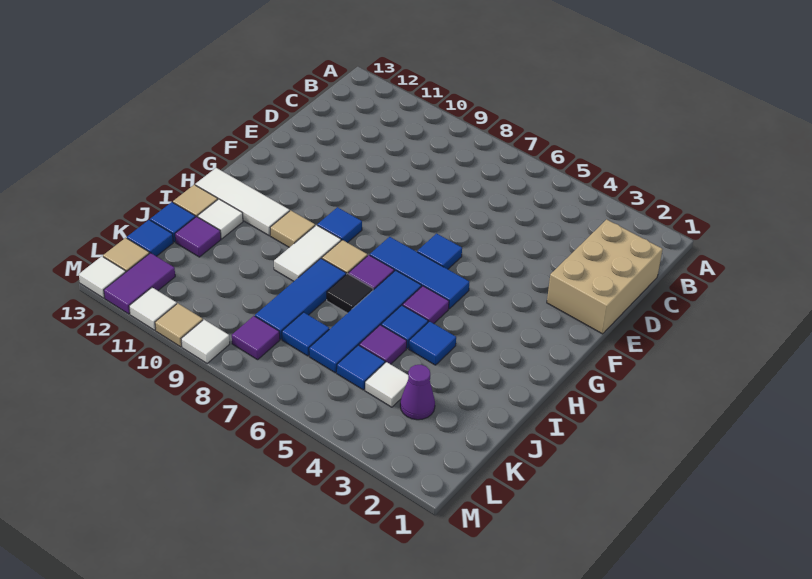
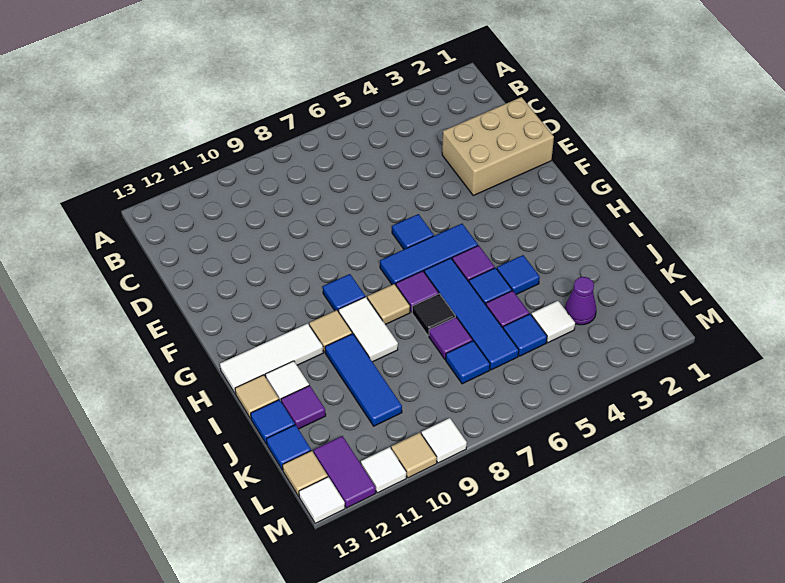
tan brick C1:E2 level 1 -> tan brick D1:E3 level 1
blue tile I8:K8 level 1 -> blue tile I10:K10 level 1
purple tile L8 level 1 -> purple tile J7 level 1

